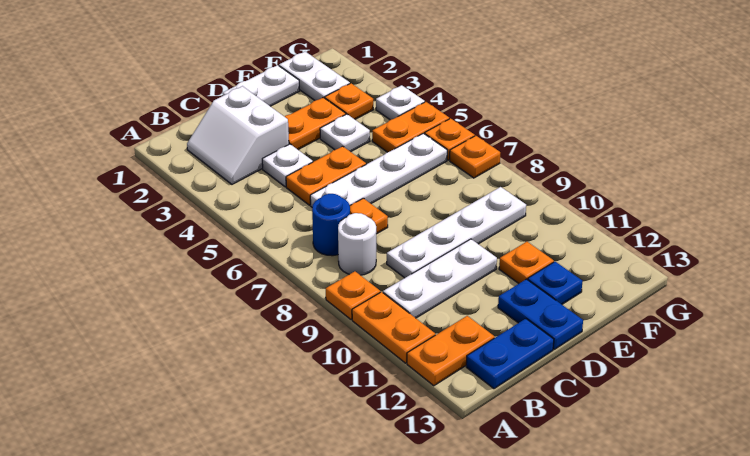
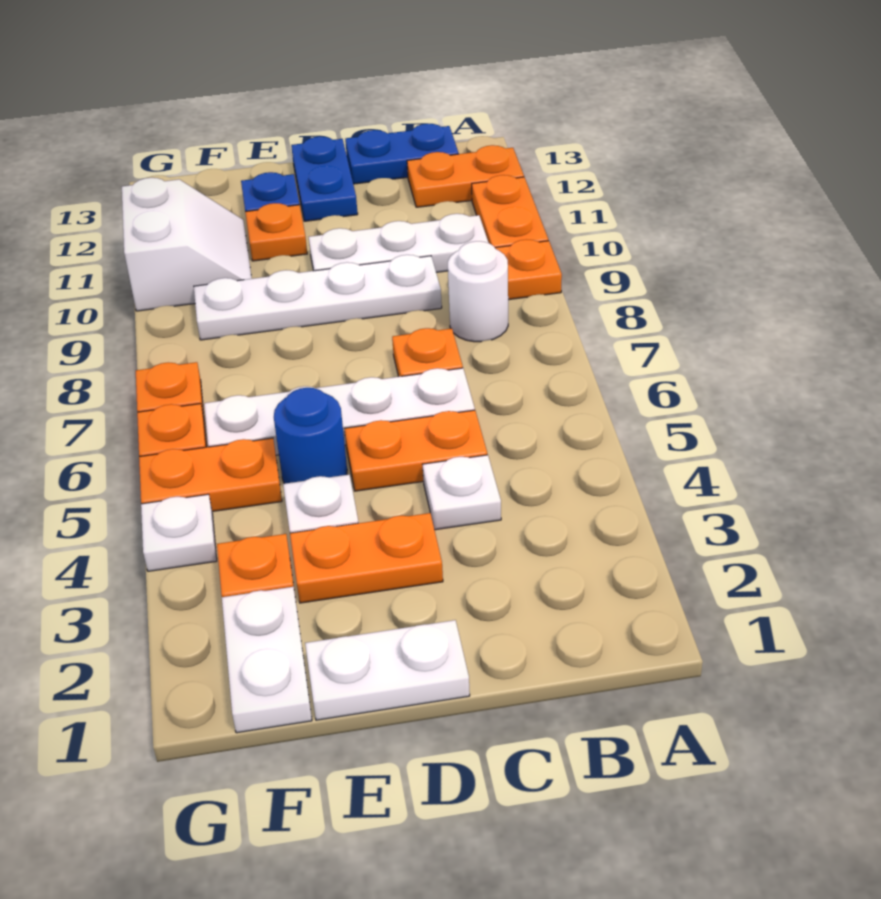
white slope B2:C3 level 1 top C -> white slope F10:G11 level 1 top G
blue round brick B7 level 1 -> blue round brick E5 level 1

